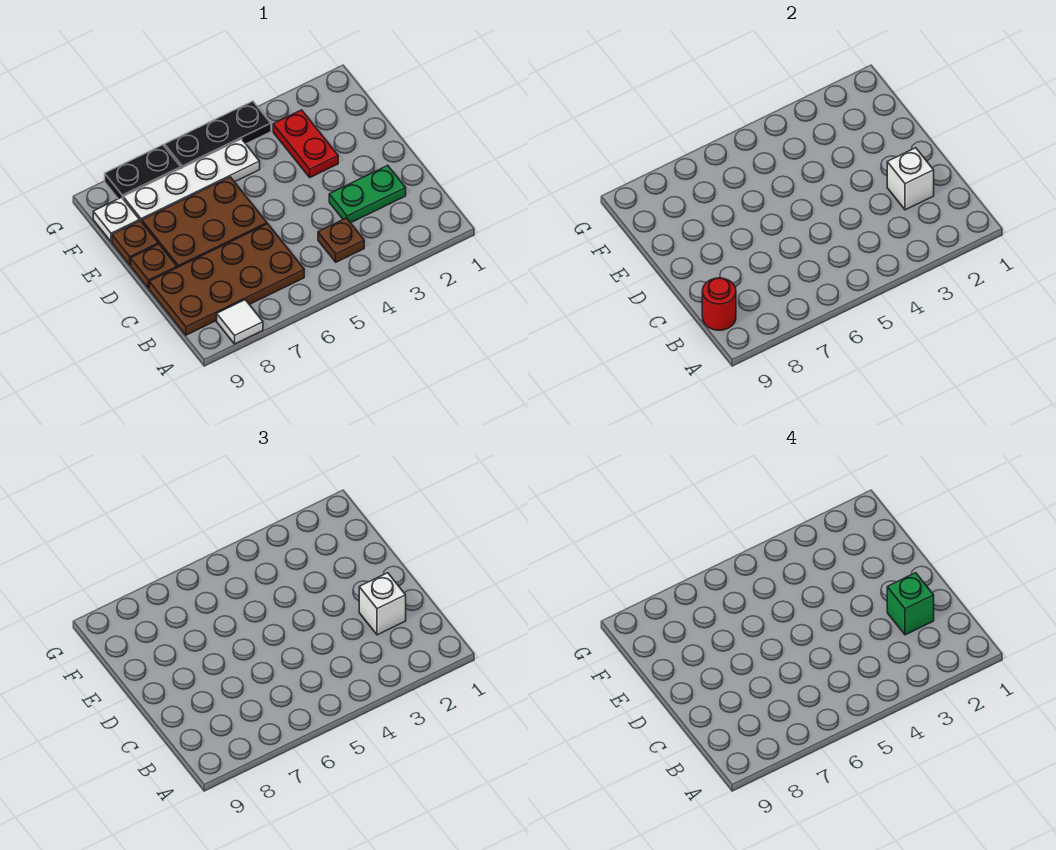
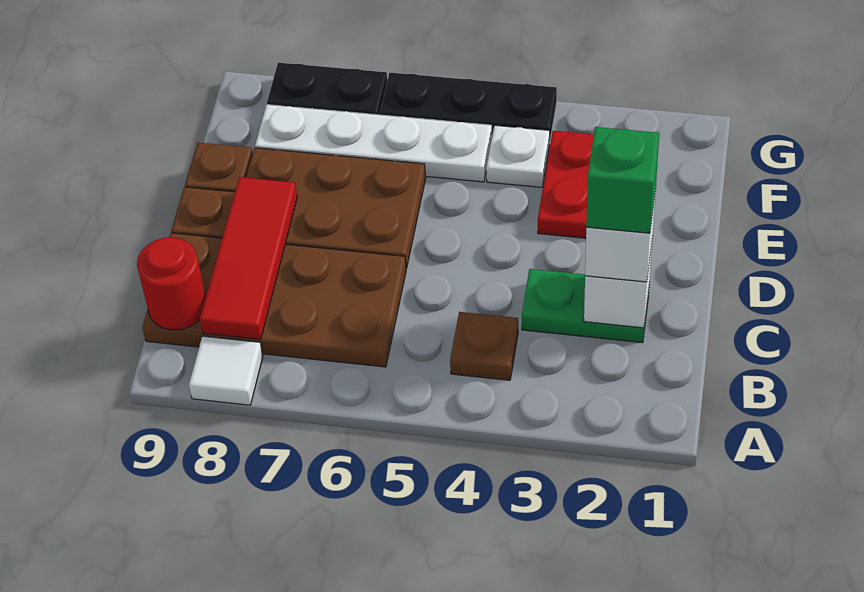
none -> red tile B8:D8 level 2
white plate F9 level 1 -> white plate F4 level 1

